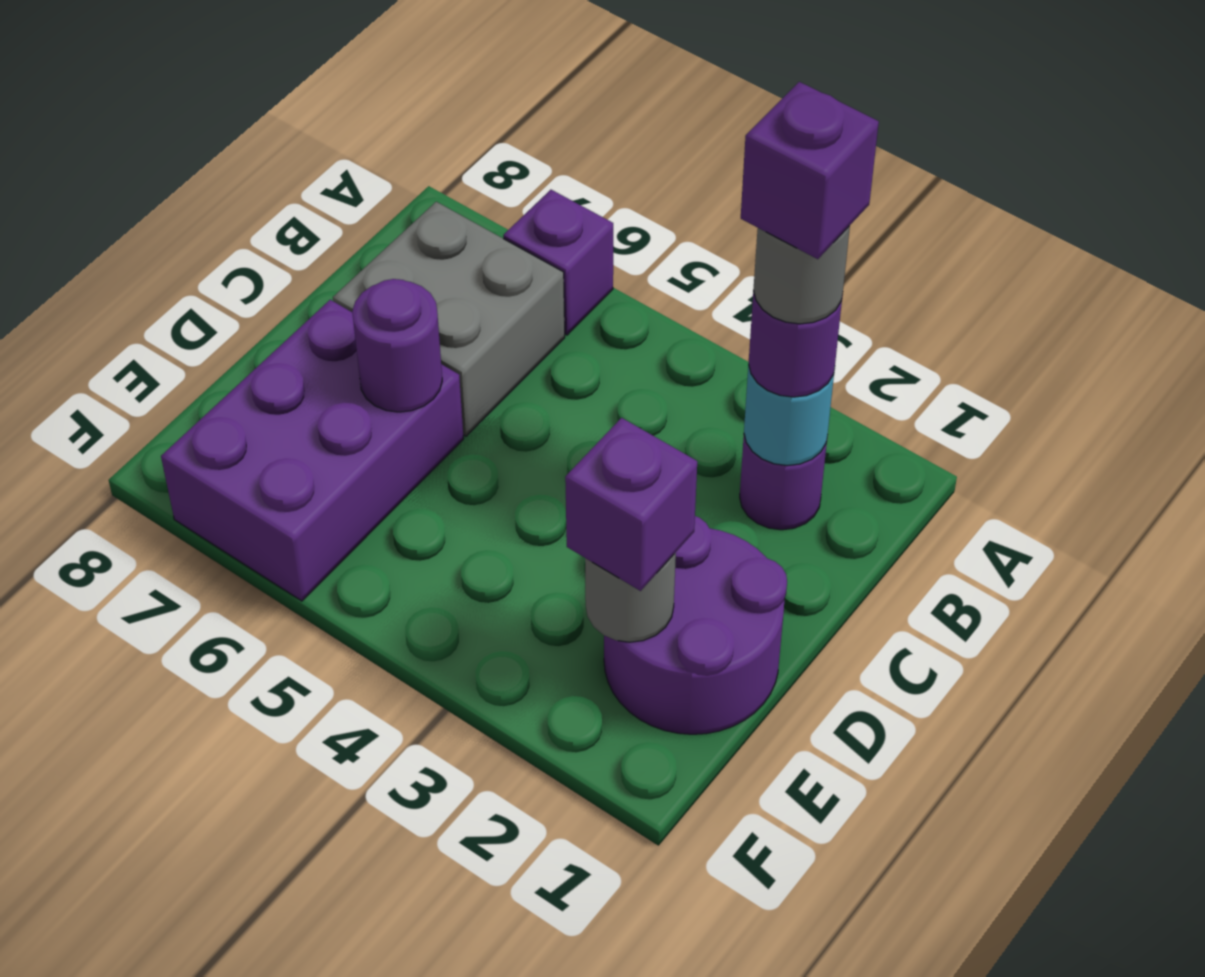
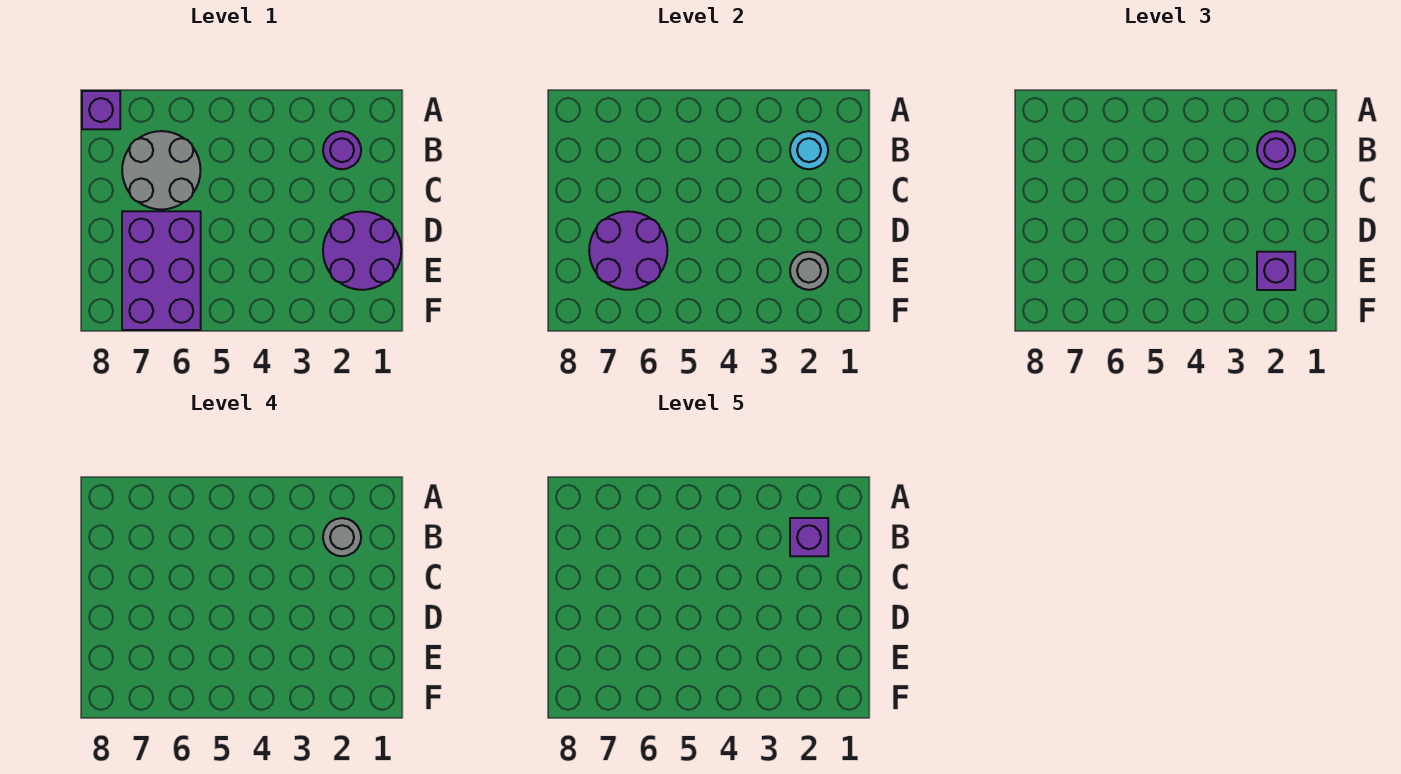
purple brick A6 level 1 -> purple brick A8 level 1
grey brick B6:C7 level 1 -> grey round brick B6:C7 level 1
purple round brick D6 level 2 -> purple round brick D6:E7 level 2

